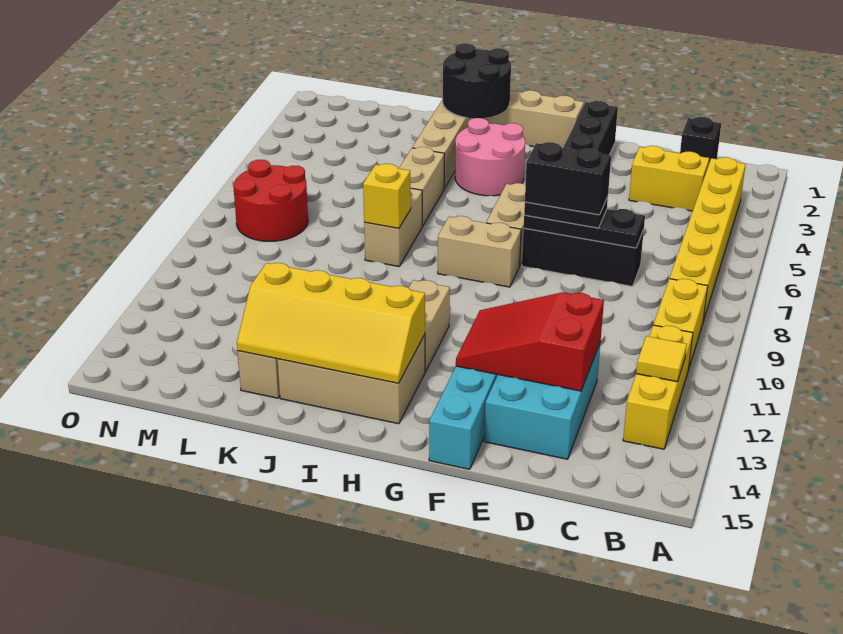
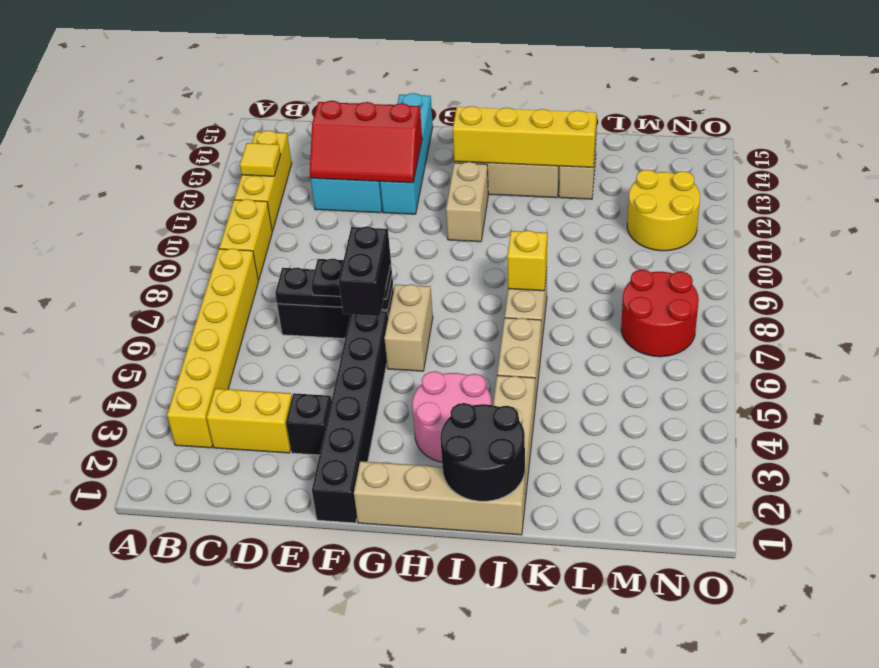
black brick C1 level 1 -> black brick E3 level 1
red slope D12:F13 level 2 top D -> red slope D12:F13 level 2 top 13
black brick E7:F7 level 4 -> black brick F6:F7 level 4
tan brick G8:H8 level 1 -> none
none -> yellow round brick M11:N12 level 1

